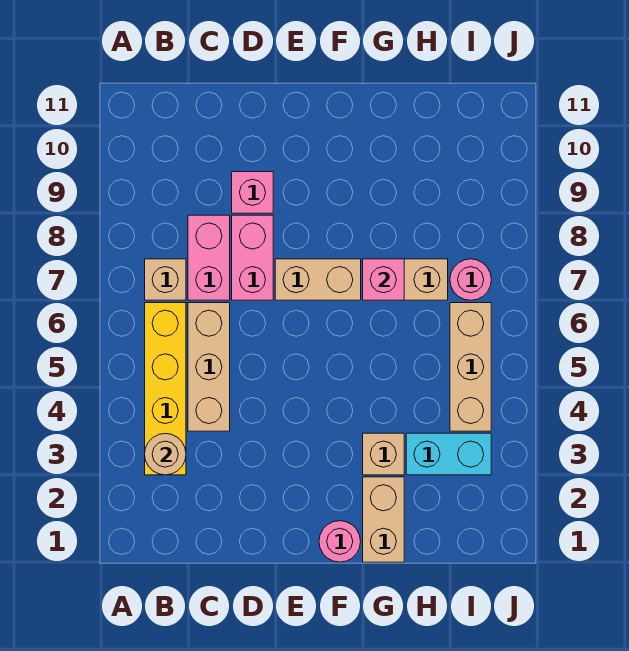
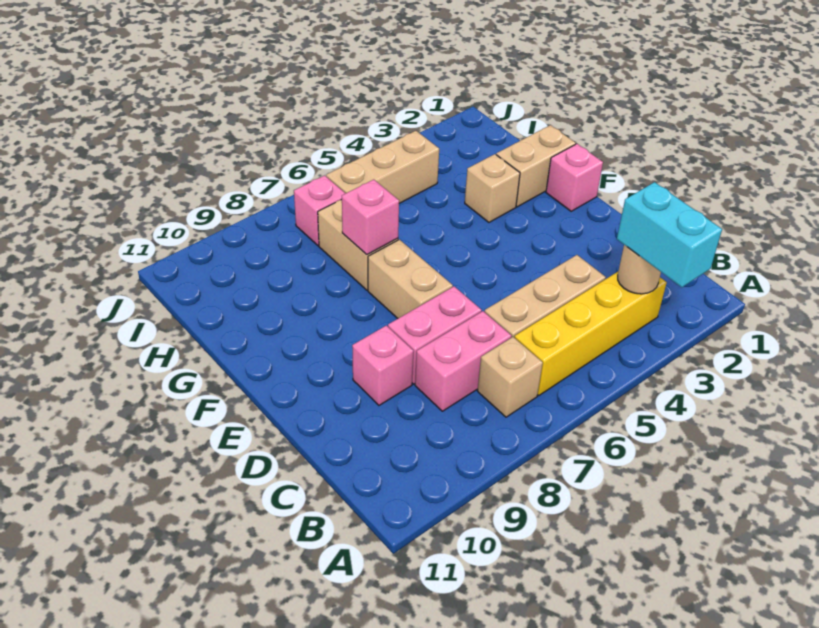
pink round brick F1 level 1 -> pink brick F1 level 1
cyan brick H3:I3 level 1 -> cyan brick A3:B3 level 3
pink round brick I7 level 1 -> pink brick I7 level 1

